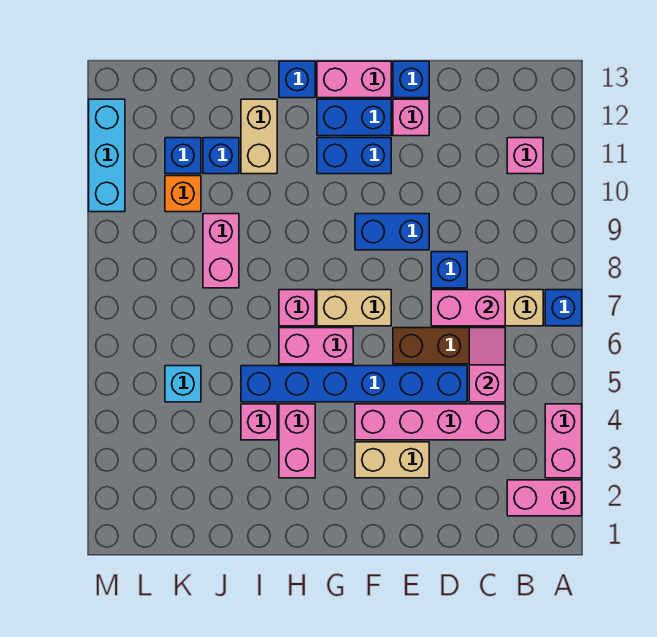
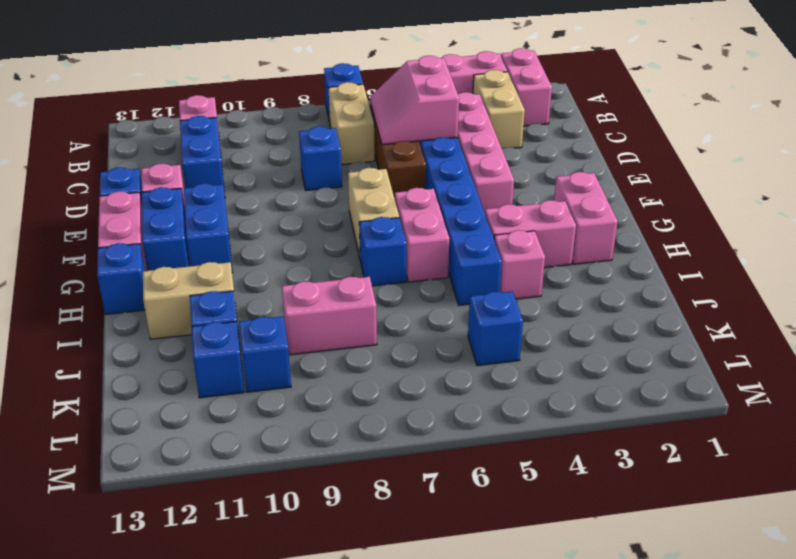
pink slope C5:C6 level 2 top 5 -> pink slope C5:D6 level 2 top 5
pink brick C7:D7 level 2 -> pink brick G2:H2 level 1
tan brick E3:F3 level 1 -> tan brick B3:C3 level 1
blue brick E9:F9 level 1 -> blue brick C11:D11 level 1
pink brick H7 level 1 -> blue brick H7 level 1
cyan brick K5 level 1 -> blue brick K5 level 1
orange brick K10 level 1 -> blue brick K10 level 1
cyan brick M10:M12 level 1 -> none

